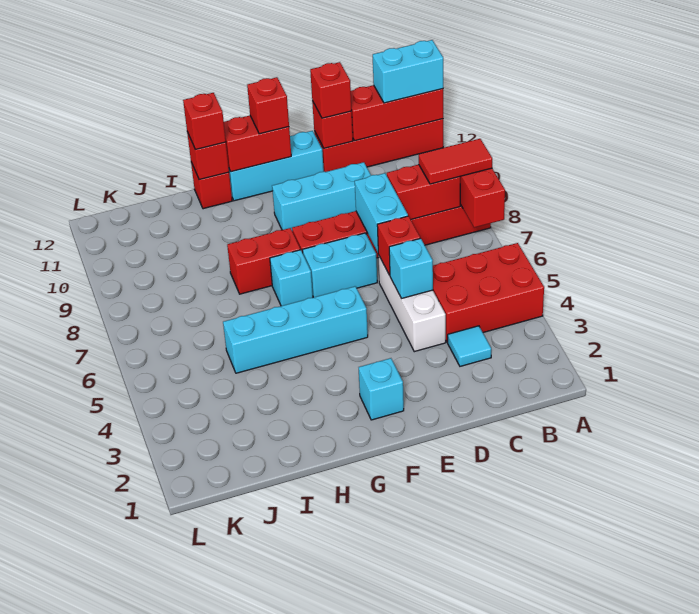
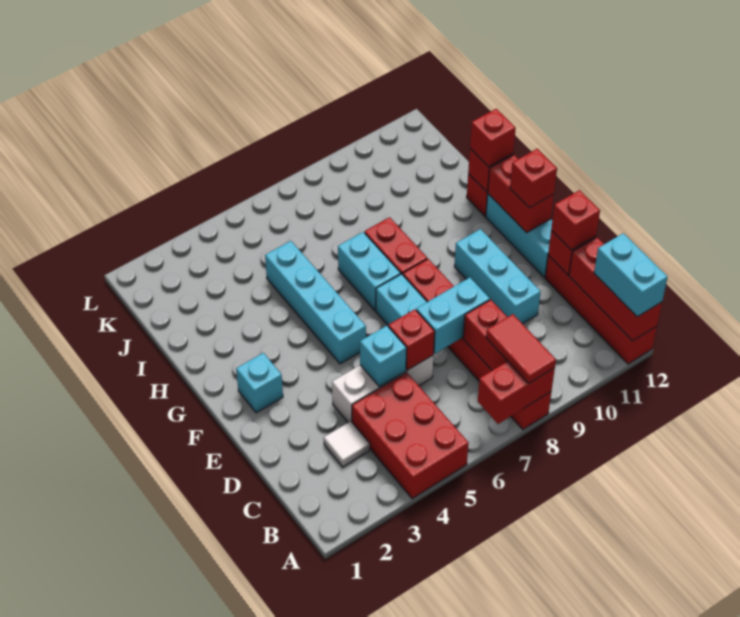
cyan tile C3 level 1 -> white tile C3 level 1
cyan brick G7 level 1 -> cyan brick G7:H7 level 1

